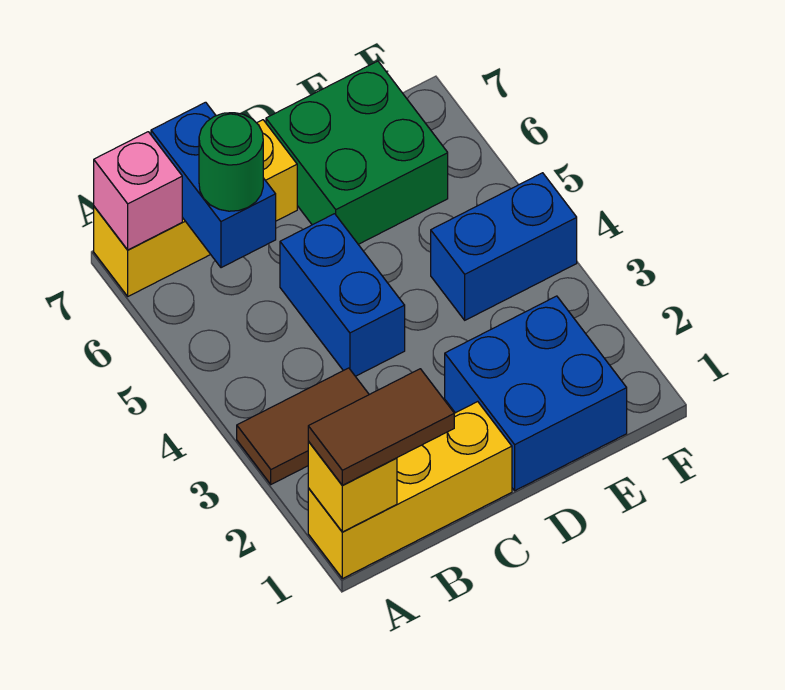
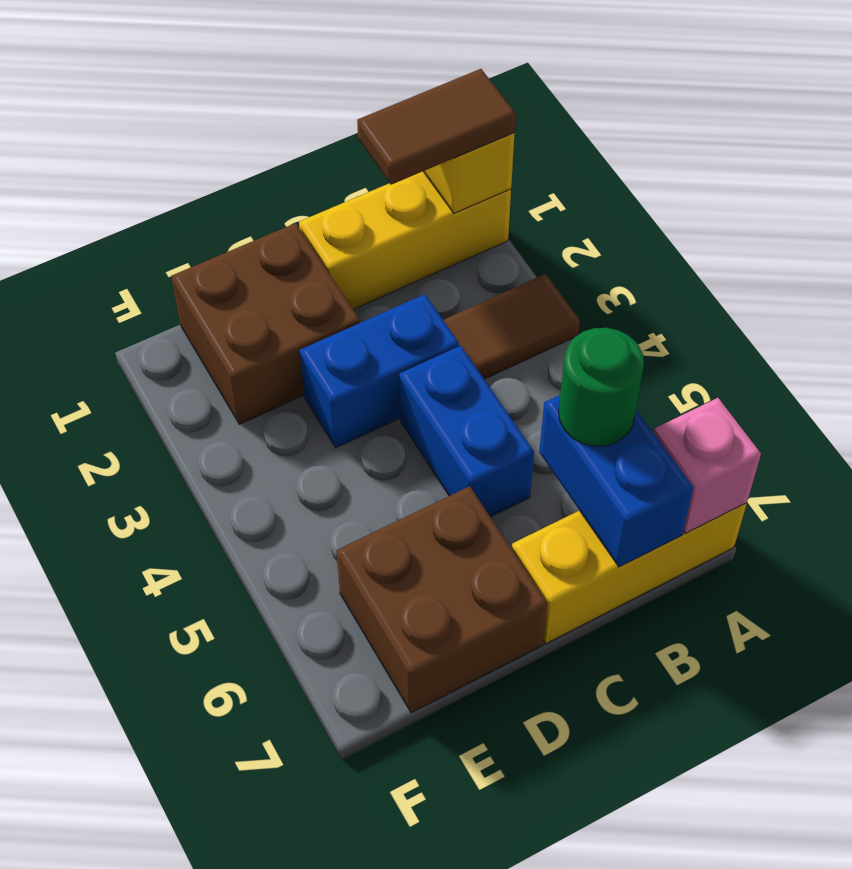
blue brick D1:E2 level 1 -> brown brick D1:E2 level 1
green brick D6:E7 level 1 -> brown brick D6:E7 level 1
blue brick E4:F4 level 1 -> blue brick C3:D3 level 1

